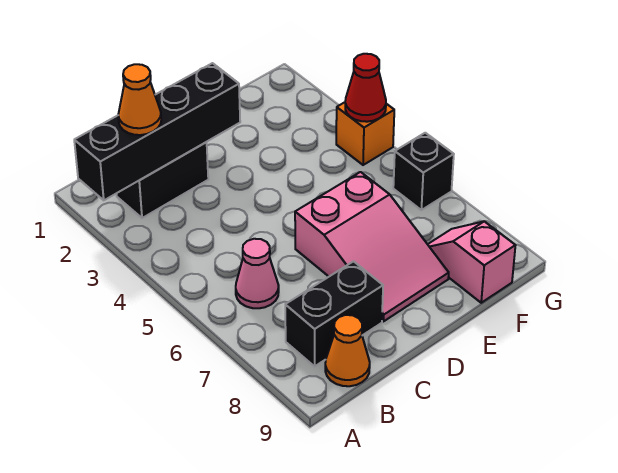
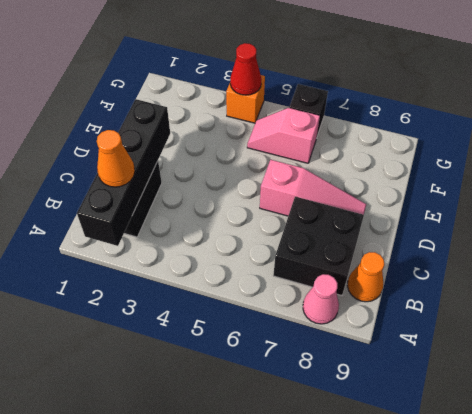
pink cone B6 level 1 -> pink cone A8 level 1
black brick B8:C8 level 1 -> black brick B7:C8 level 1
pink slope D6:E8 level 1 top 6 -> pink slope D6:D8 level 1 top 6
pink slope F8:F9 level 1 top 9 -> pink slope F5:F6 level 1 top 6

